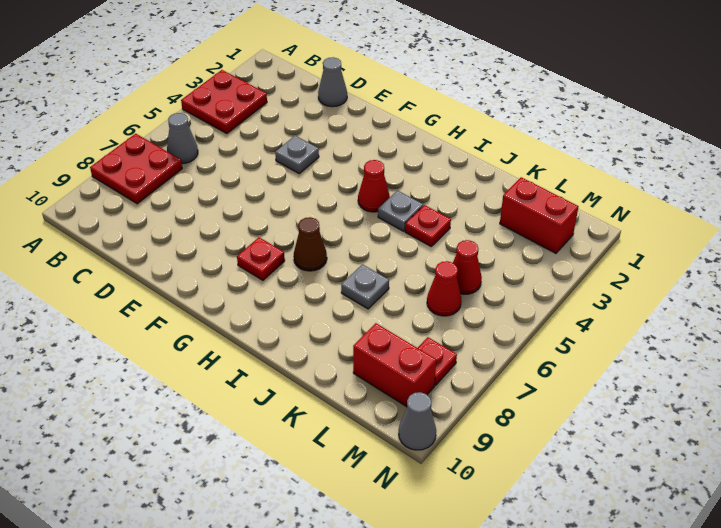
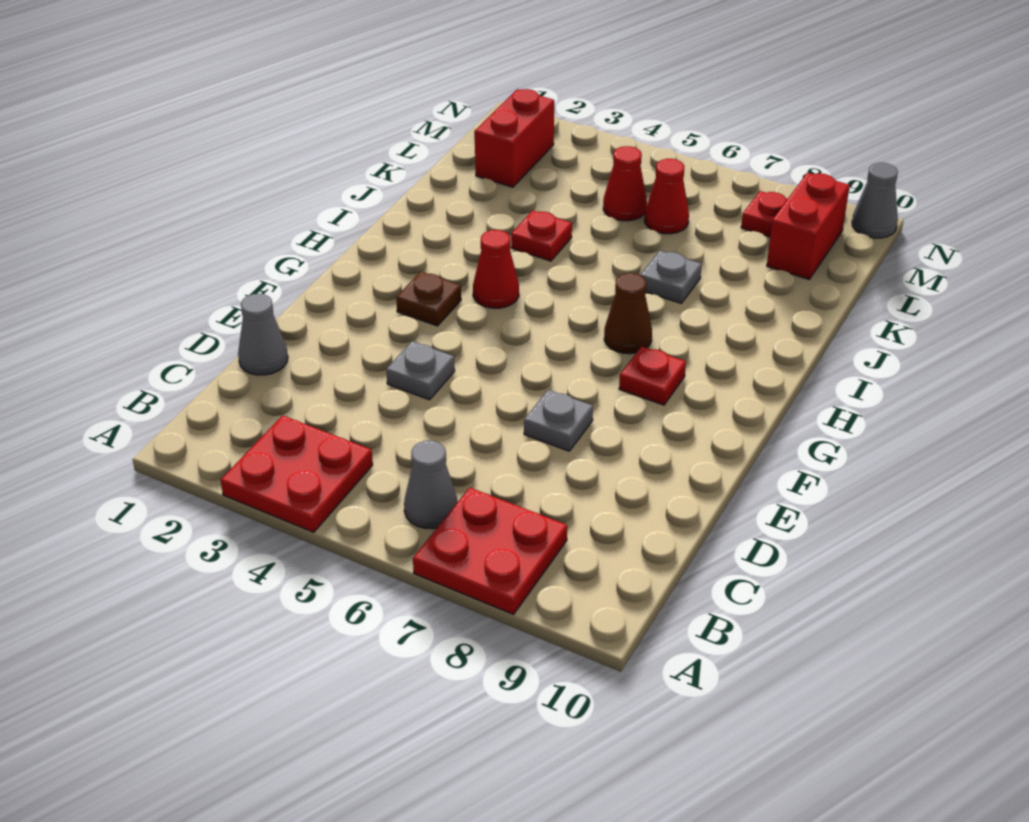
none -> brown plate G3 level 1
grey plate I4 level 1 -> grey plate E7 level 1

